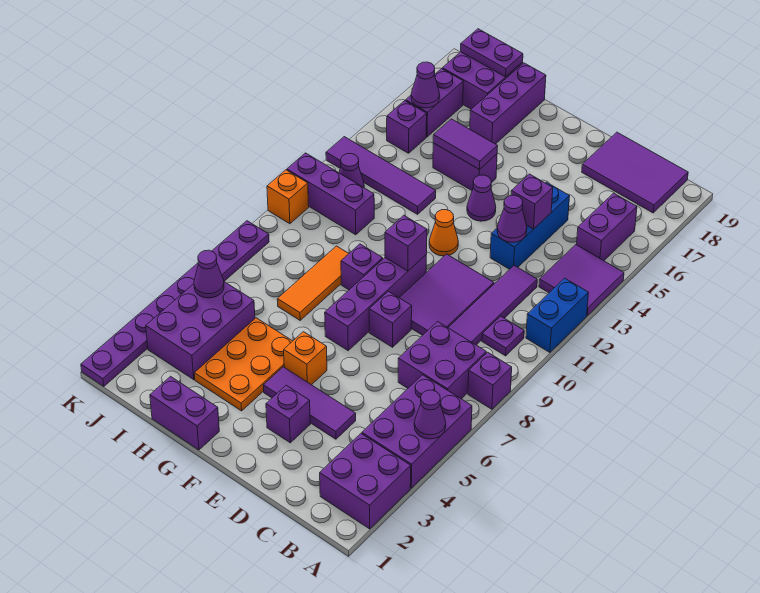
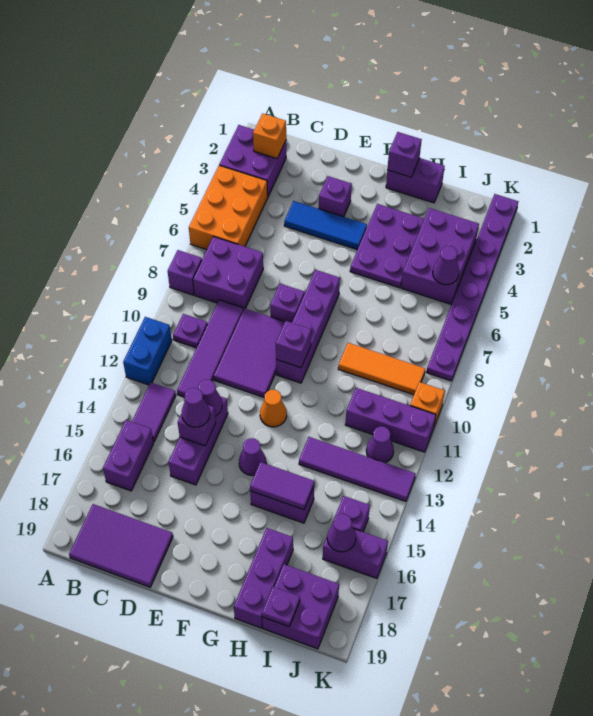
purple brick A4:B6 level 1 -> orange brick A4:B6 level 1
purple cone A5 level 2 -> purple cone D14 level 3
purple tile A13:B14 level 1 -> purple tile B13:B14 level 1
purple tile D4:F4 level 1 -> blue tile D4:F4 level 1
blue brick D13:D15 level 1 -> purple brick D13:D15 level 1
orange brick F5 level 1 -> orange brick B2 level 2
orange plate G3:H5 level 1 -> purple plate G3:H5 level 1
purple brick G9 level 1 -> purple brick G1 level 2
orange tile H7:H9 level 1 -> orange tile H9:J9 level 1
purple plate I19:J19 level 2 -> purple plate I19 level 2
purple brick J16:J17 level 1 -> purple brick J16:K16 level 1

